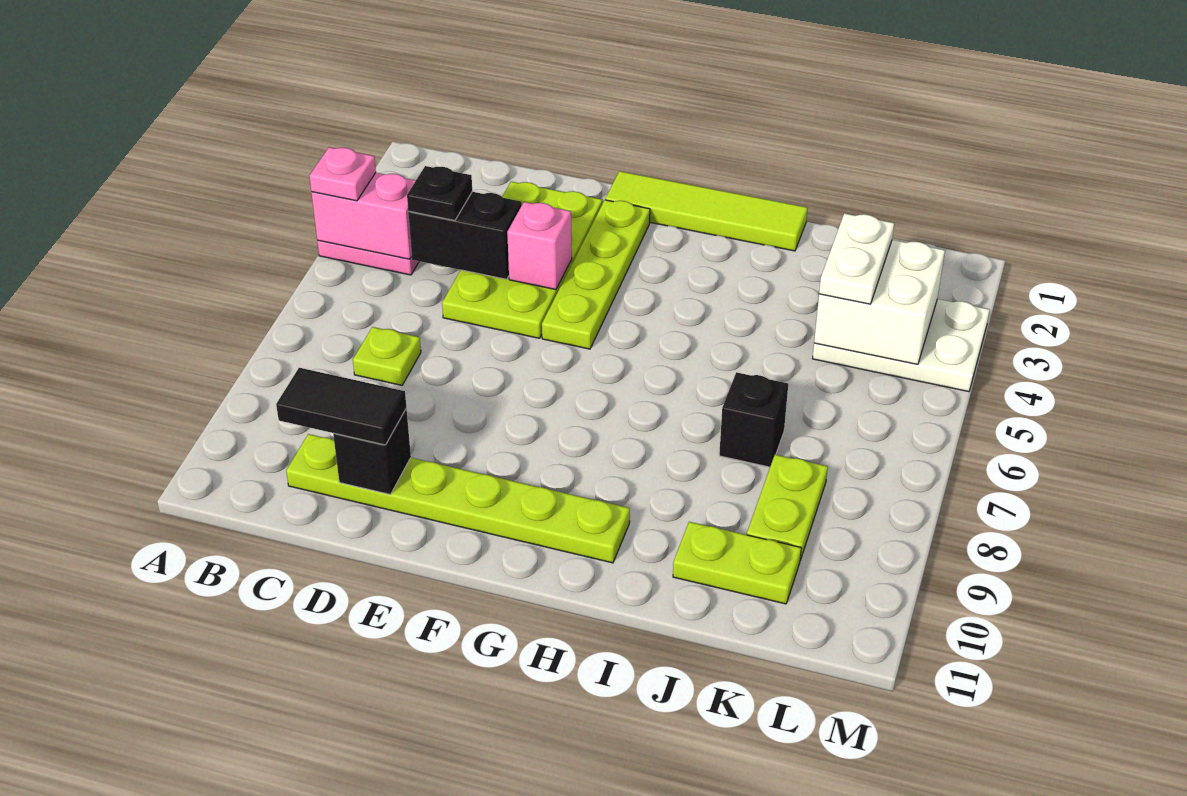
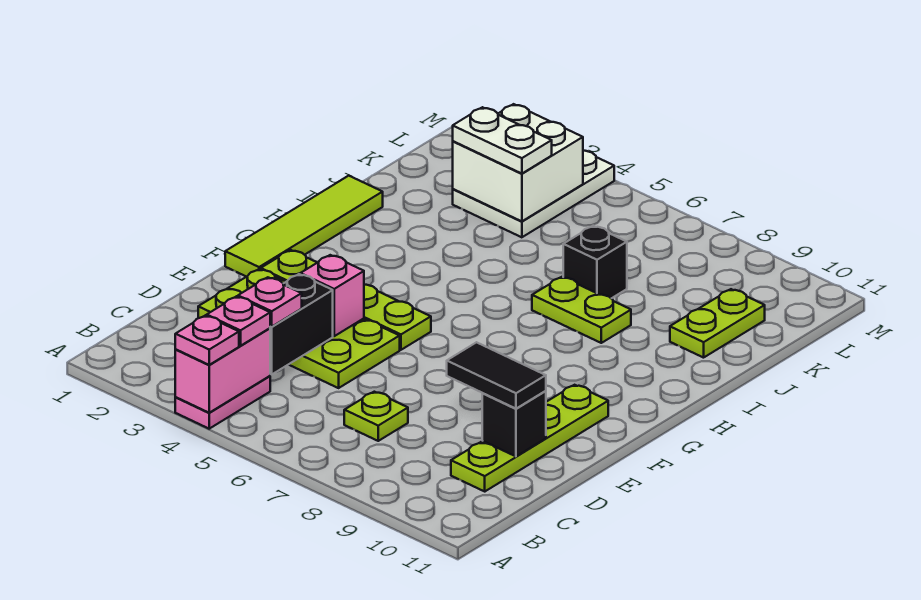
none -> pink plate B4 level 3
black plate C4 level 3 -> pink plate C4 level 3
lime plate C10:H10 level 1 -> lime plate C10:F10 level 1
black tile C10:D10 level 3 -> black tile D9:D10 level 3
lime plate K8:K9 level 1 -> lime plate I7:I8 level 1

